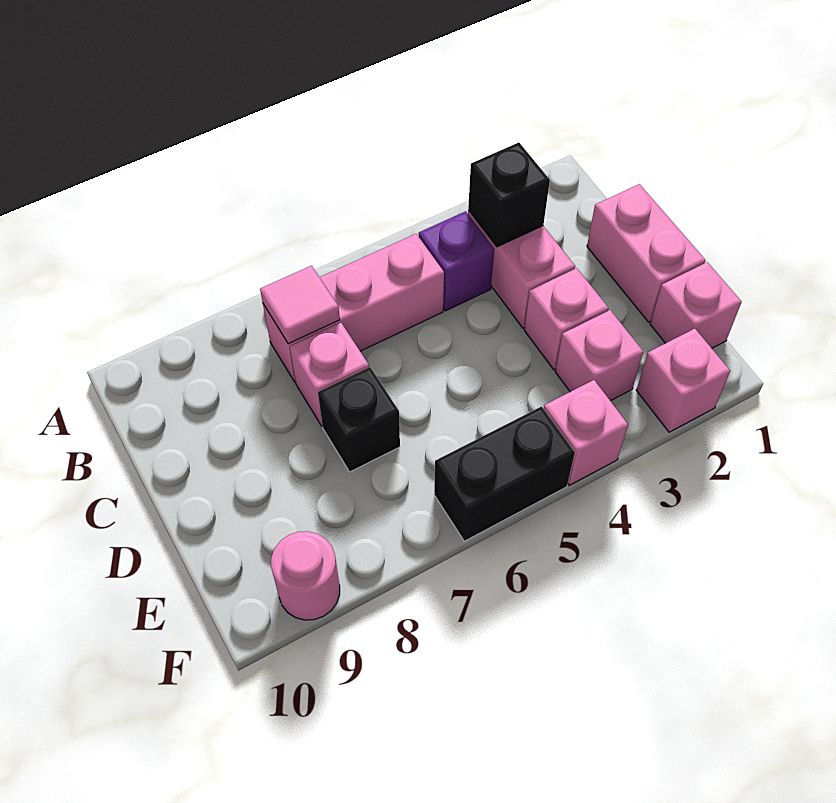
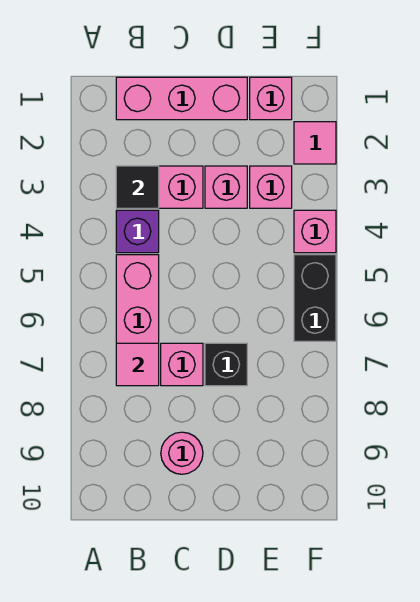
black brick B3 level 2 -> black tile B3 level 2
pink brick C1:D1 level 1 -> pink brick B1:D1 level 1
pink brick F2 level 1 -> pink tile F2 level 1
pink round brick F9 level 1 -> pink round brick C9 level 1

